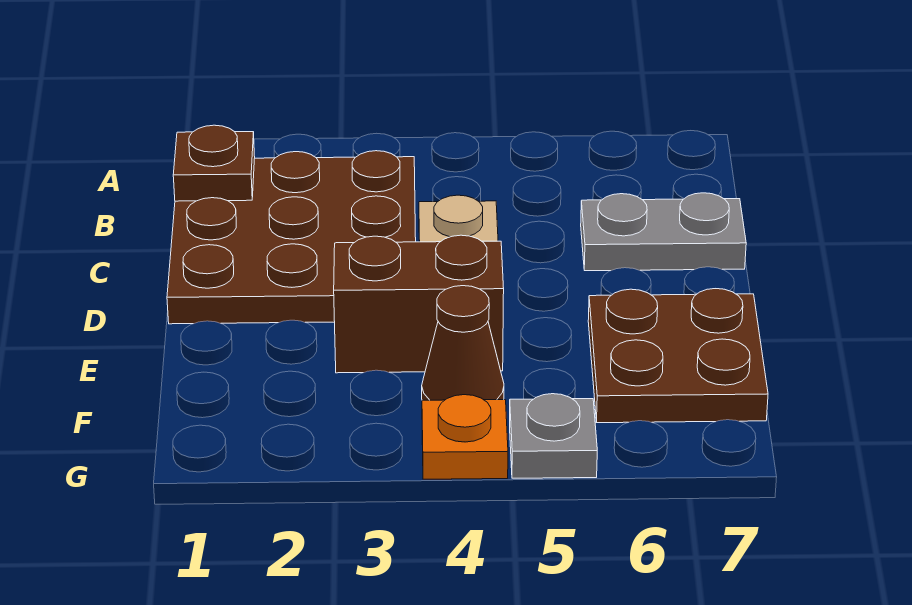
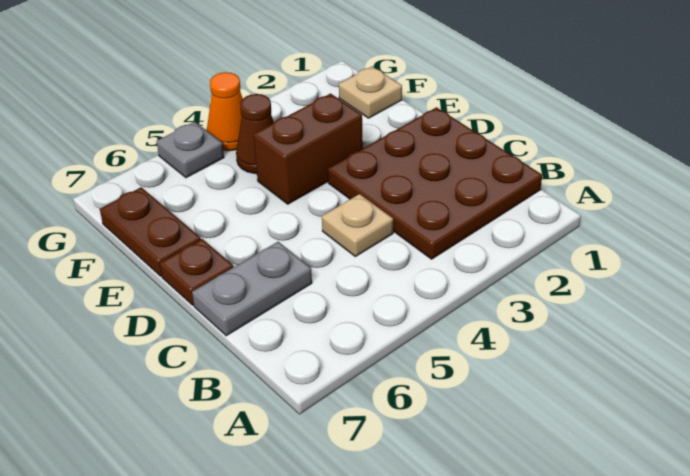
brown plate B1 level 2 -> brown plate D7 level 1
brown plate E6:F7 level 1 -> brown plate E7:F7 level 1
none -> tan plate F1 level 1
orange plate G4 level 1 -> orange cone G4 level 1

